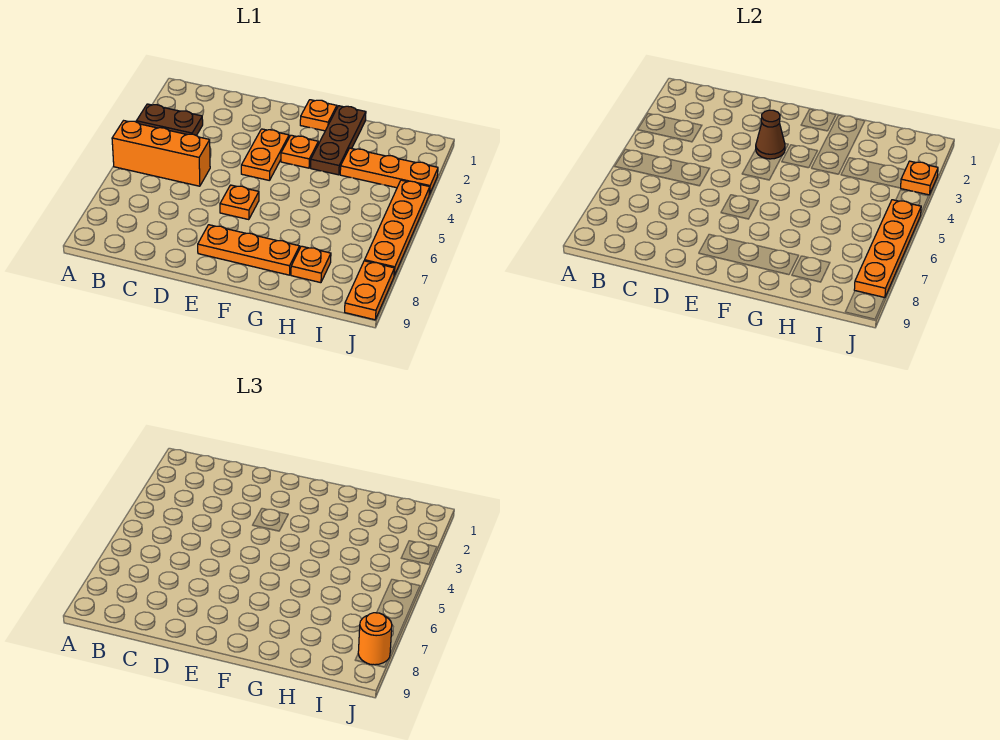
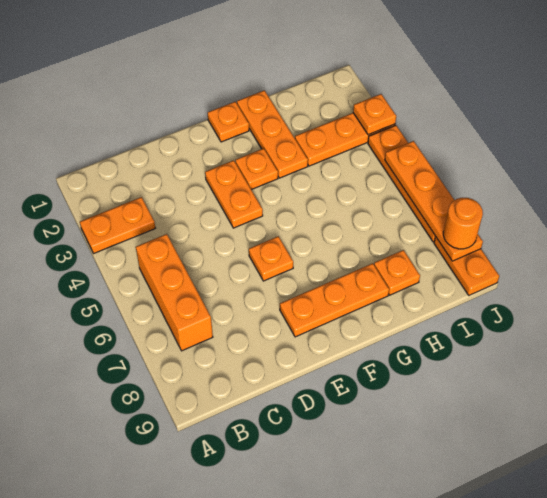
brown plate A3:B3 level 1 -> orange plate A3:B3 level 1
orange brick A5:C5 level 1 -> orange brick B5:B7 level 1
brown cone E3 level 2 -> none
brown plate G1:G3 level 1 -> orange plate G1:G3 level 1

